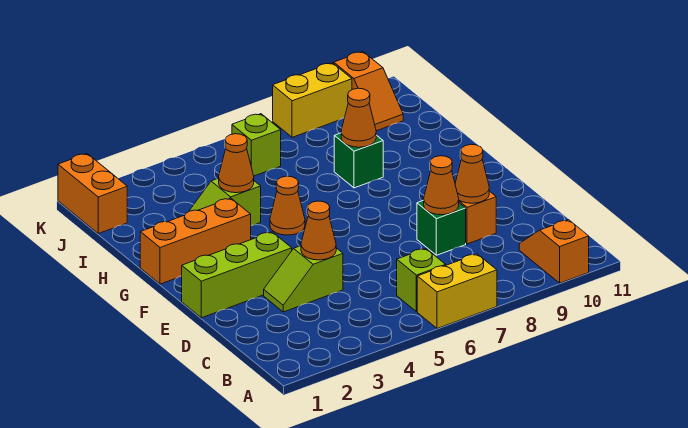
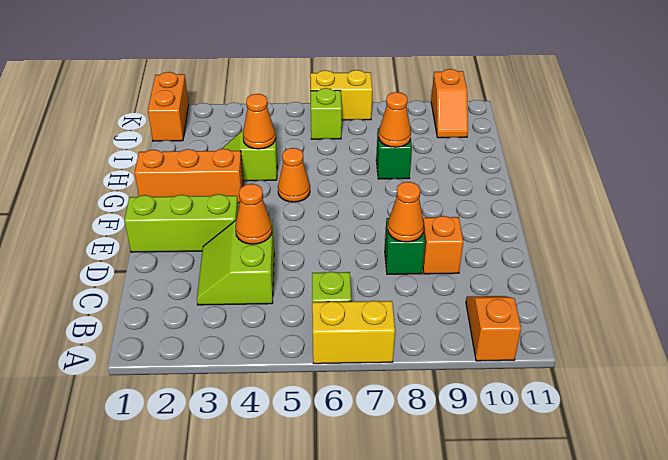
lime slope D3:D4 level 1 top 4 -> lime slope C3:D4 level 1 top 4
orange cone D9 level 2 -> none
yellow brick K8:K9 level 1 -> yellow brick K6:K7 level 1

